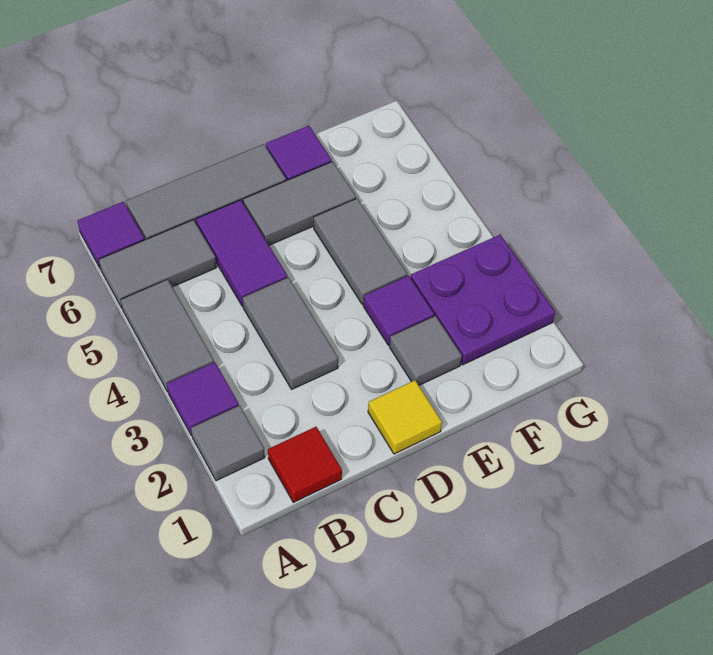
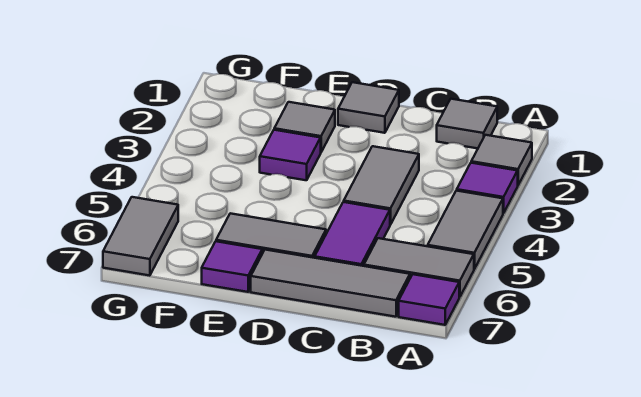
red tile B1 level 1 -> grey tile B1 level 1
yellow tile D1 level 1 -> grey tile D1 level 1
grey tile E4:E5 level 1 -> grey tile G6:G7 level 1
purple plate F2:G3 level 1 -> none

